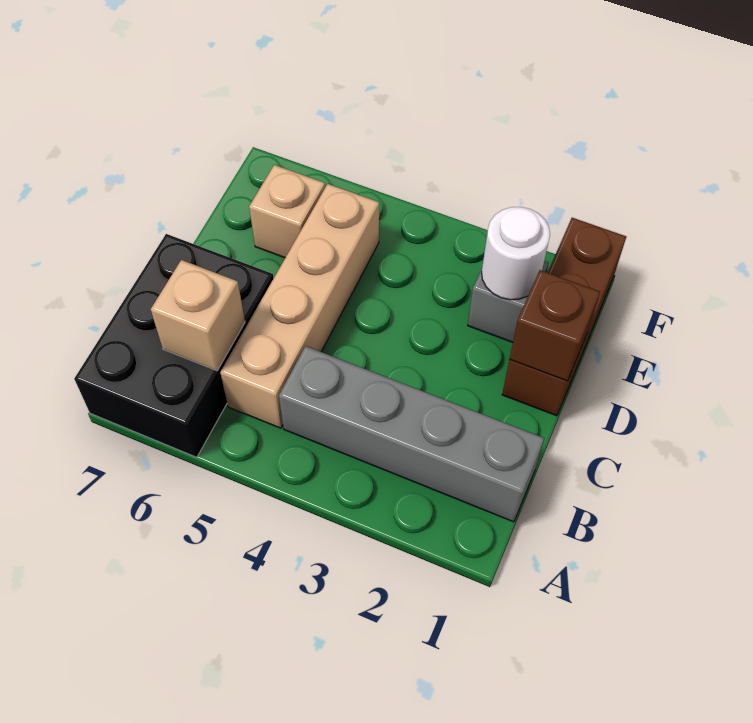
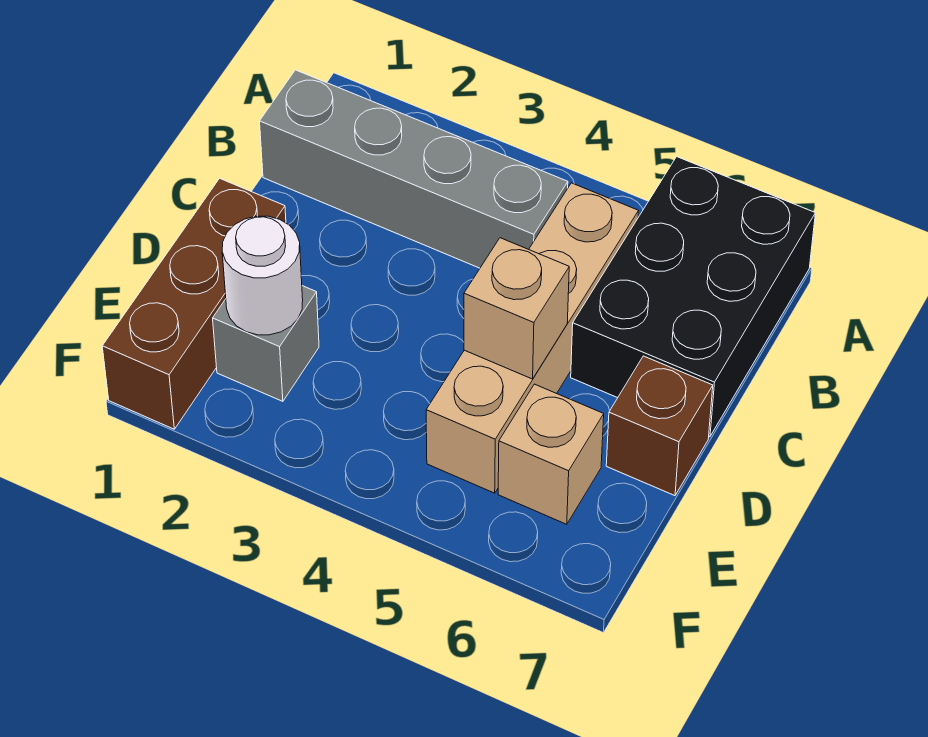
tan brick B6 level 2 -> tan brick D5 level 2
brown brick D1 level 2 -> brown brick D7 level 1

